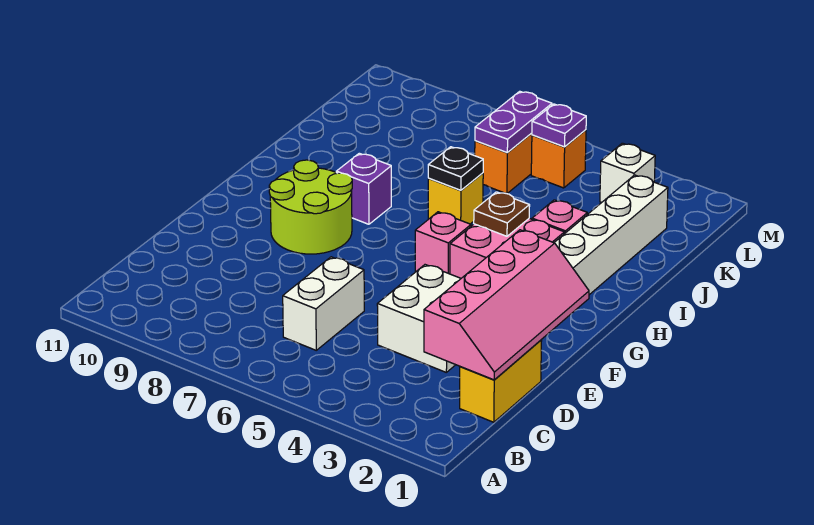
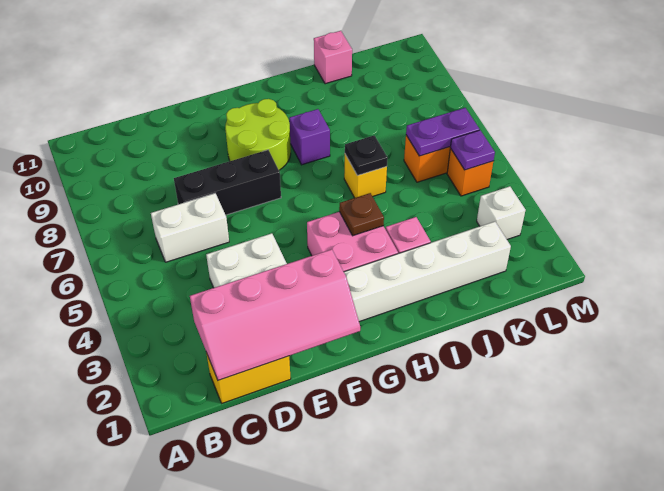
none -> black brick D7:F7 level 1
pink brick G5 level 1 -> pink brick J11 level 1

